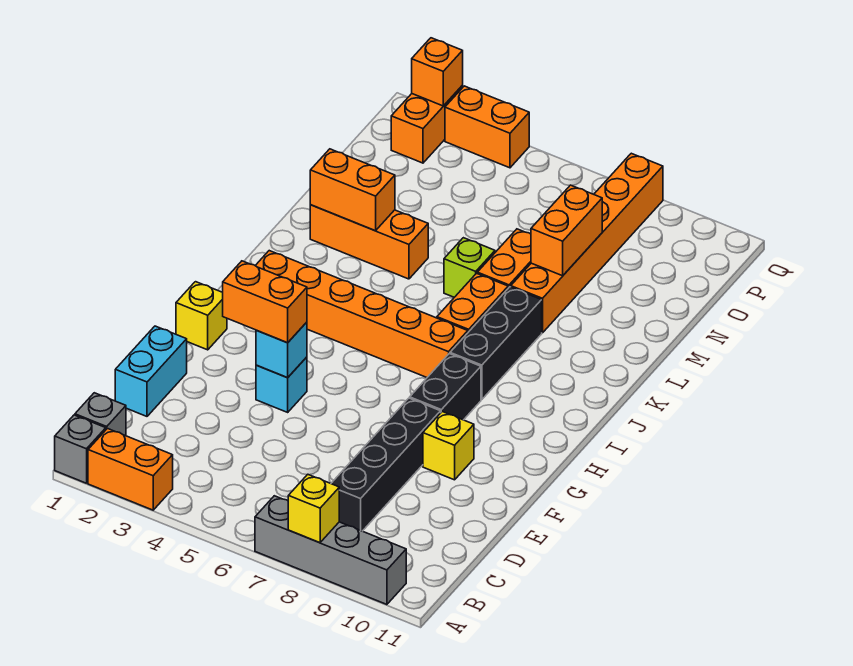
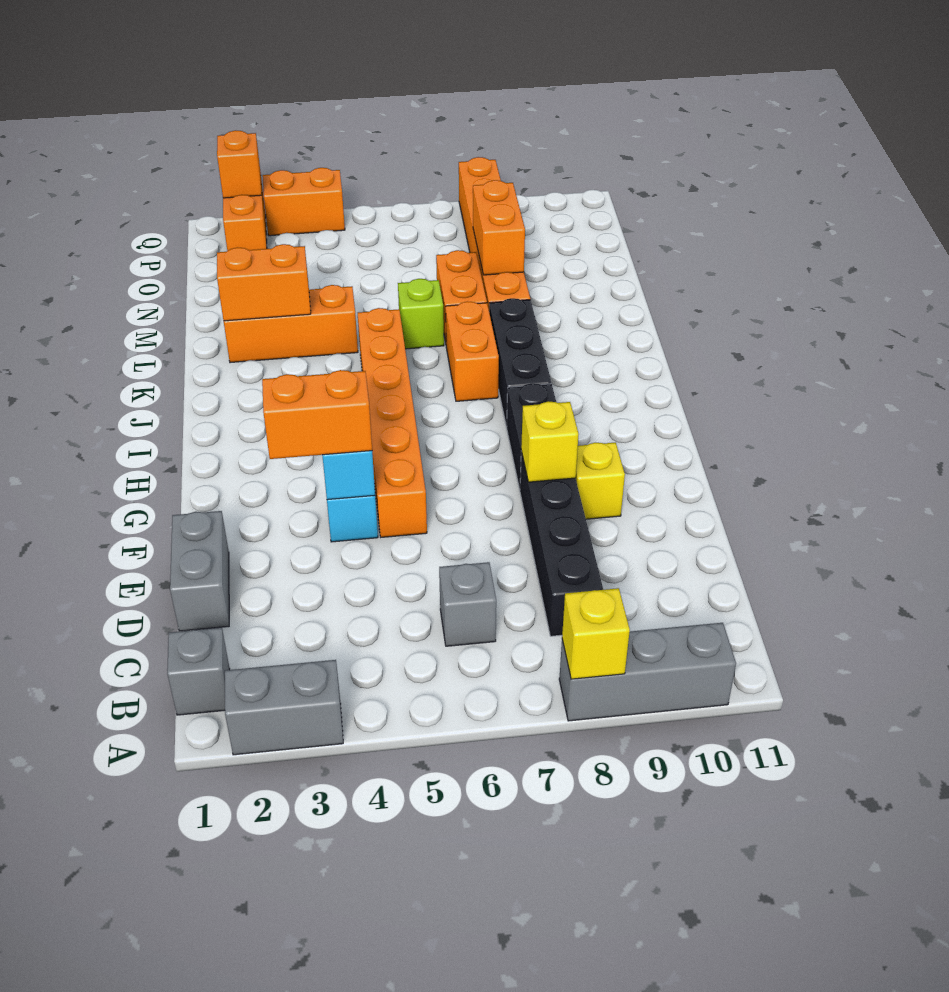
grey brick A1 level 1 -> grey brick C6 level 1
orange brick A2:A3 level 1 -> grey brick A2:A3 level 1
grey brick A7:A10 level 1 -> grey brick A8:A10 level 1
cyan brick D1:E1 level 1 -> grey brick D1:E1 level 1
yellow brick G1 level 1 -> yellow brick F8 level 2
orange brick I2:I7 level 1 -> orange brick F5:K5 level 1

